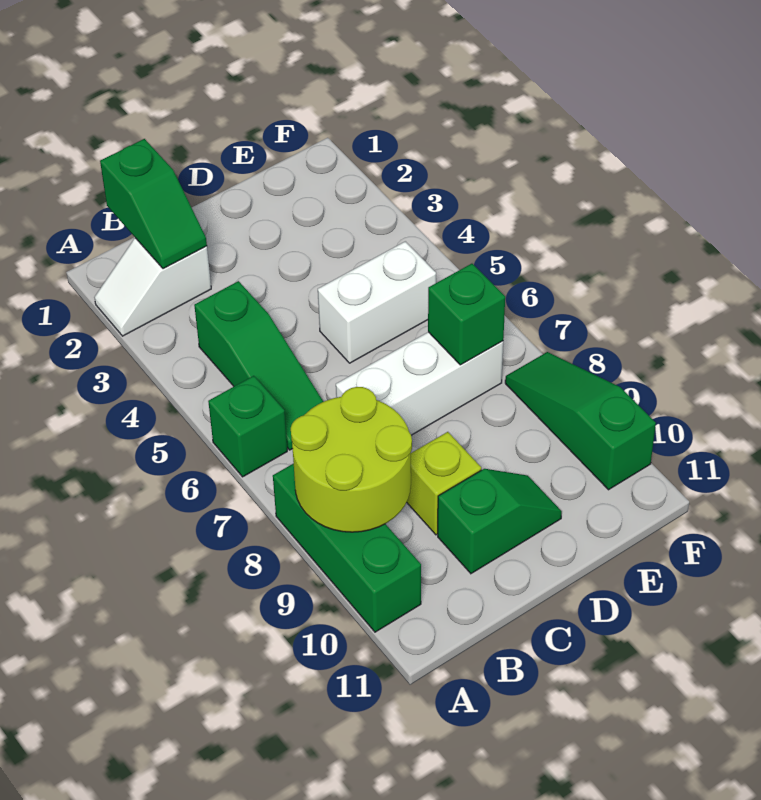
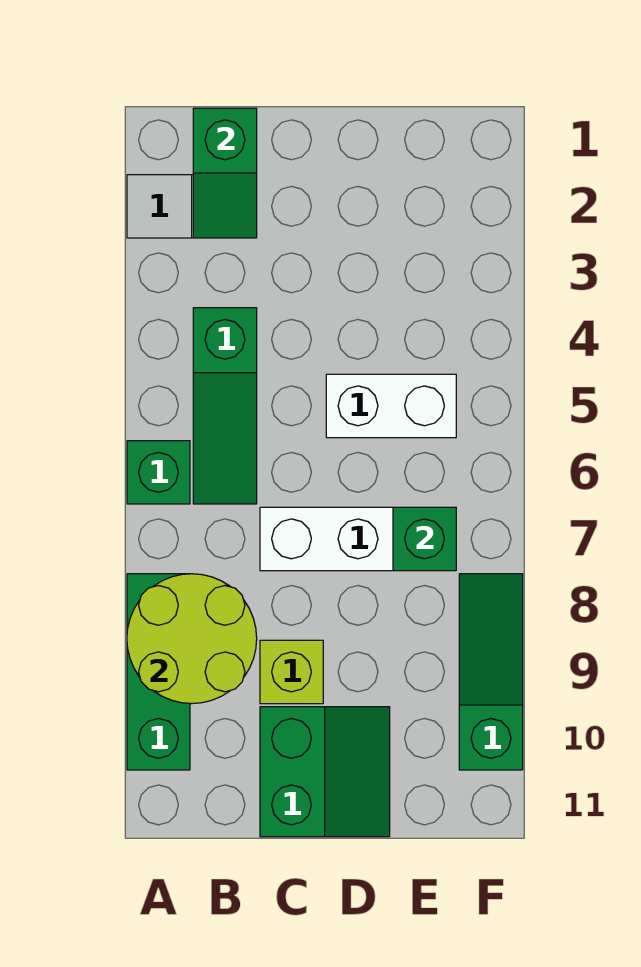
green slope C10:D10 level 1 top C -> green slope C10:D11 level 1 top C

